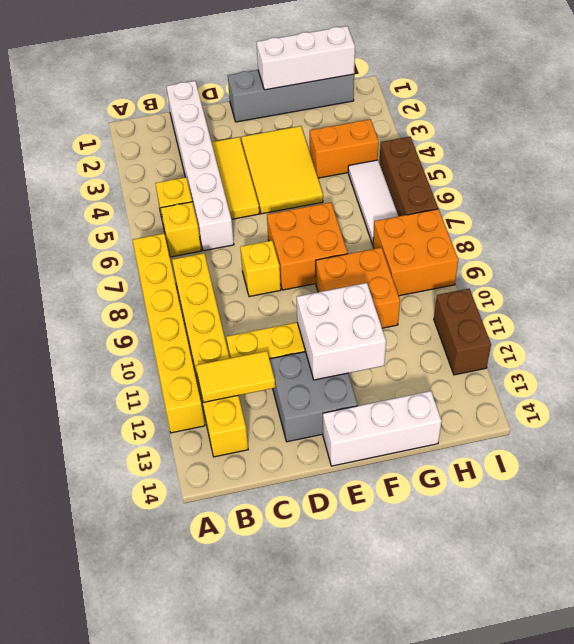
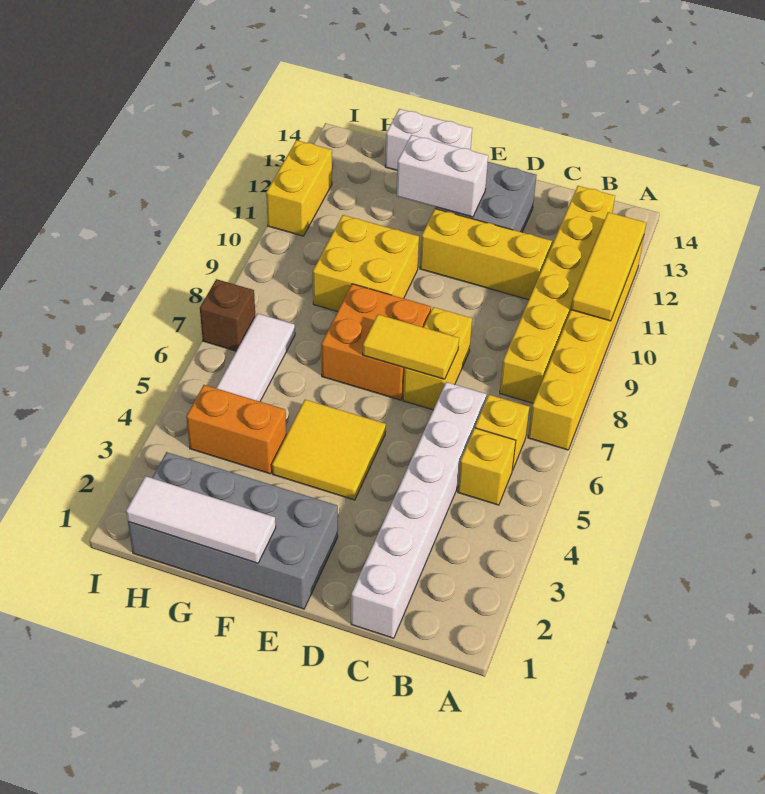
yellow tile B12:C12 level 2 -> yellow tile D7:E7 level 2
yellow tile D3:D5 level 1 -> yellow tile A10:A12 level 2
yellow brick D8 level 1 -> yellow brick D7:D8 level 1
grey brick E1:H1 level 1 -> grey brick E1:H2 level 1
yellow tile E3:F5 level 1 -> yellow tile E4:F5 level 1
white brick E11:F12 level 2 -> white brick E12:F12 level 2
white brick E14:G14 level 1 -> white brick F14:G14 level 1
white brick F1:H1 level 2 -> white tile F1:H1 level 2
orange brick F9:G10 level 1 -> yellow brick F9:G10 level 1
orange brick H8:I9 level 1 -> none
brown brick I5:I7 level 1 -> brown brick I7 level 1
brown brick I11:I12 level 1 -> yellow brick I11:I12 level 1

